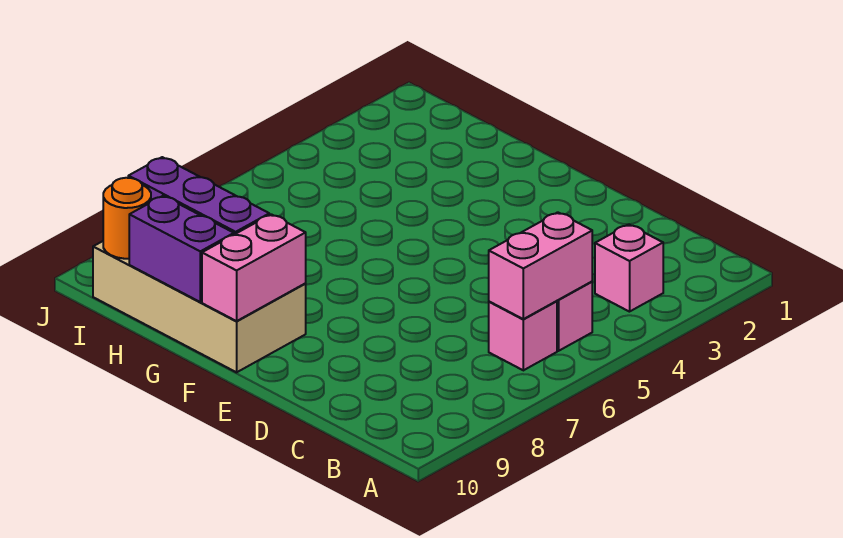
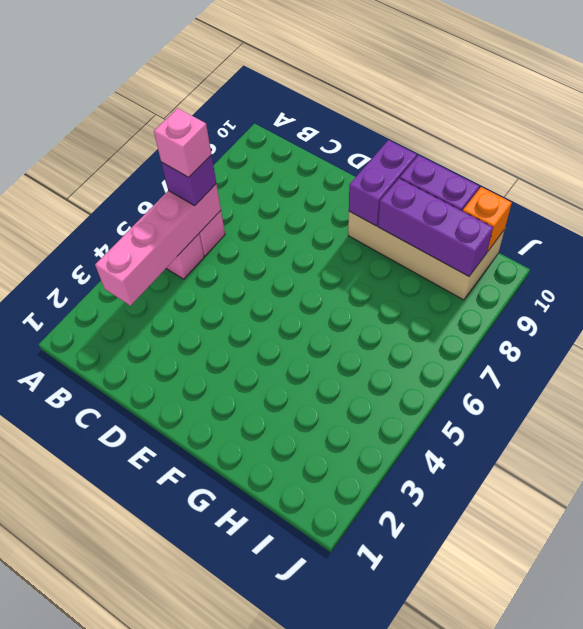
pink brick B3 level 1 -> pink brick B6 level 4
pink brick B5:B6 level 2 -> pink brick B3:B6 level 2
none -> purple brick B6 level 3
pink brick F9:F10 level 2 -> purple brick F9:F10 level 2
orange round brick I10 level 2 -> orange brick I10 level 2

